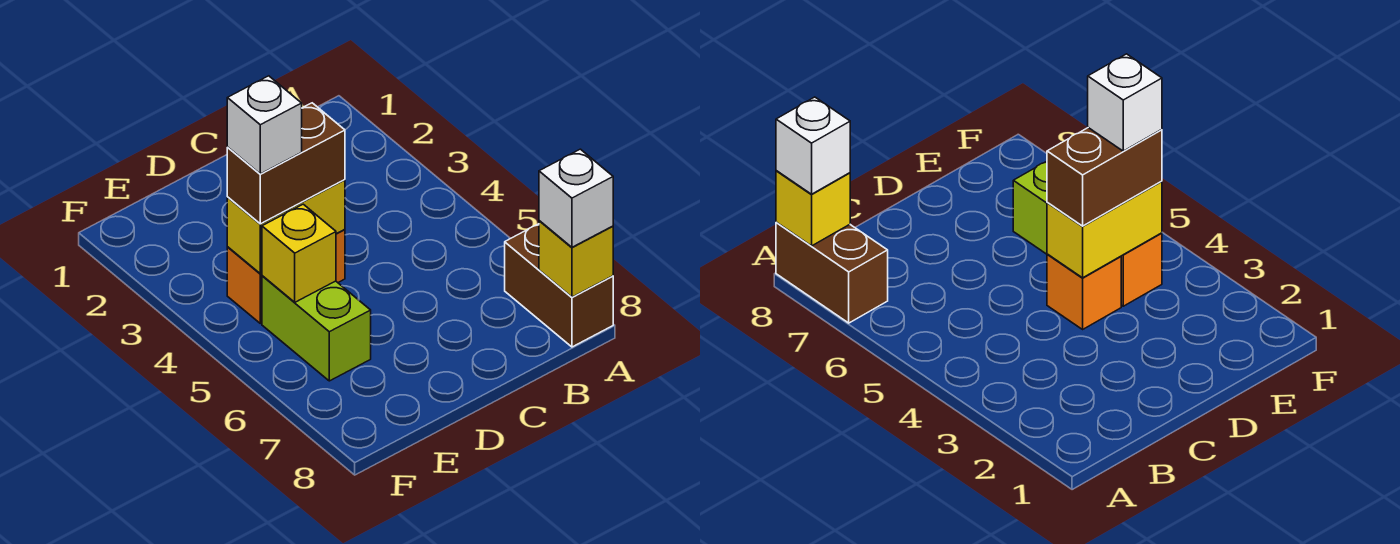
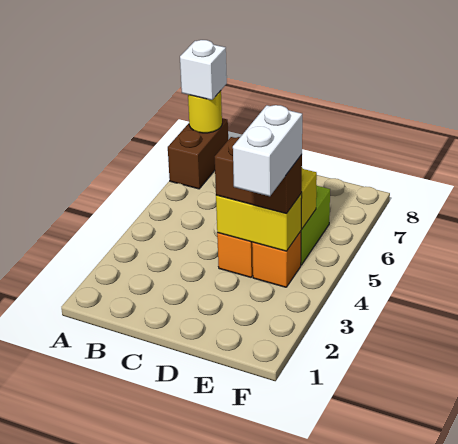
yellow brick A8 level 2 -> yellow round brick A8 level 2
white brick E4 level 4 -> white brick E3:E4 level 4

